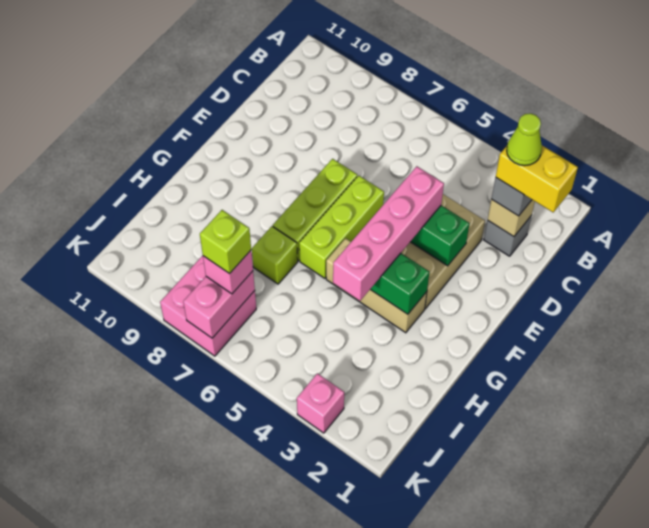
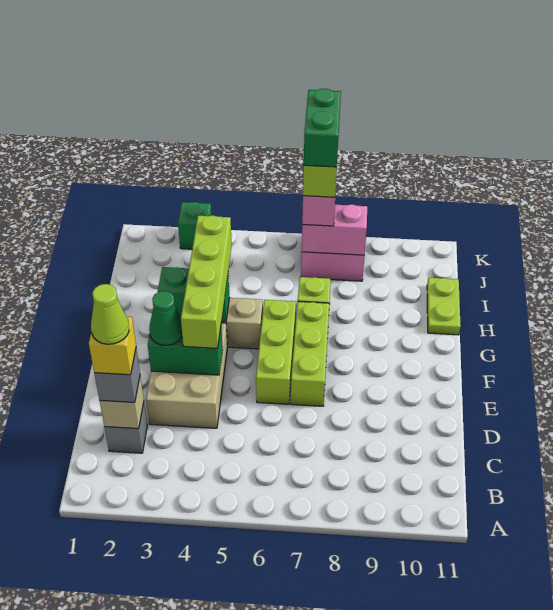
yellow brick C1:C2 level 4 -> yellow brick C2 level 4
none -> green cone E3 level 3
pink brick E4:H4 level 3 -> lime brick E4:H4 level 3
none -> lime plate H11:I11 level 1
pink brick J7:K7 level 2 -> pink brick J7:J8 level 2
none -> green brick J7:K7 level 5
pink brick K3 level 1 -> green brick K3 level 1

